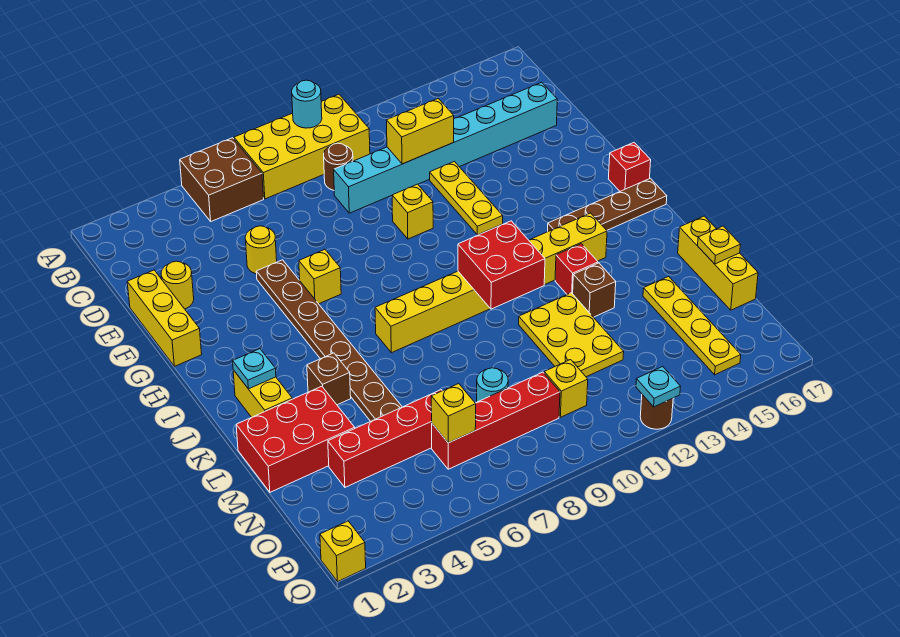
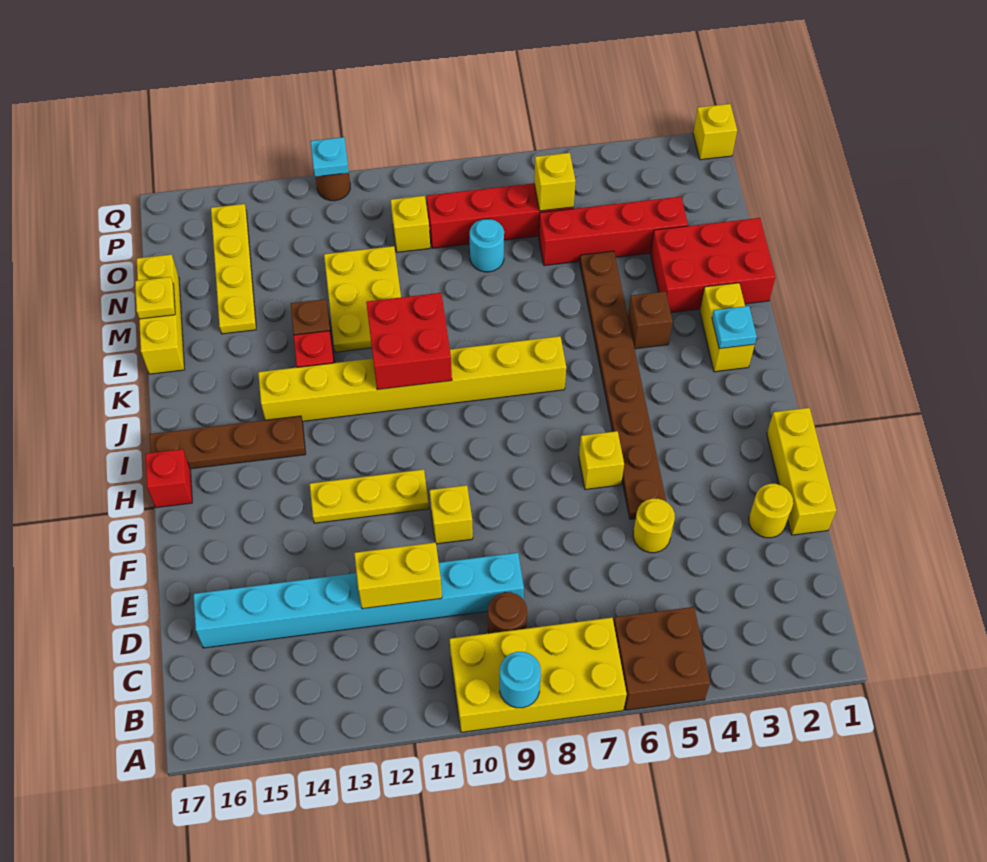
yellow plate E12:G12 level 1 -> yellow plate G11:G13 level 1

